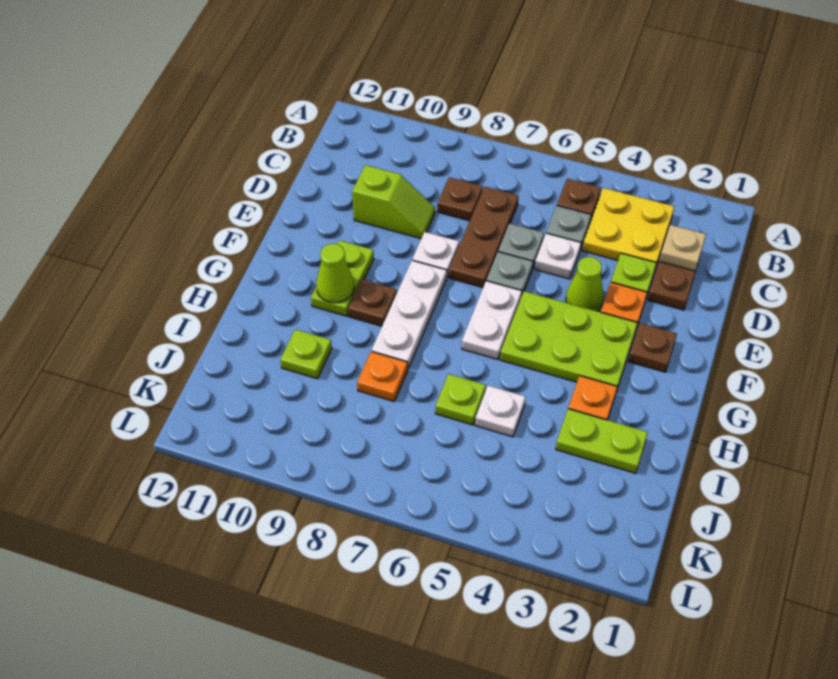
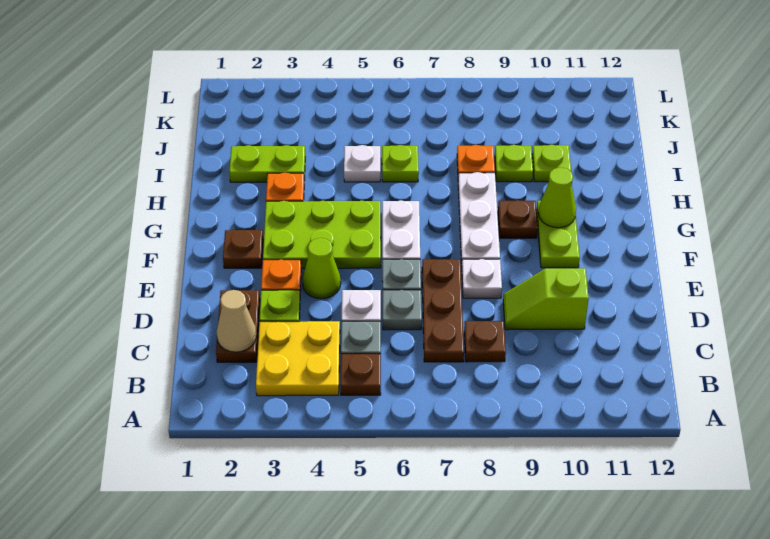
tan plate C2 level 2 -> tan cone C2 level 2
none -> lime plate I9 level 1

